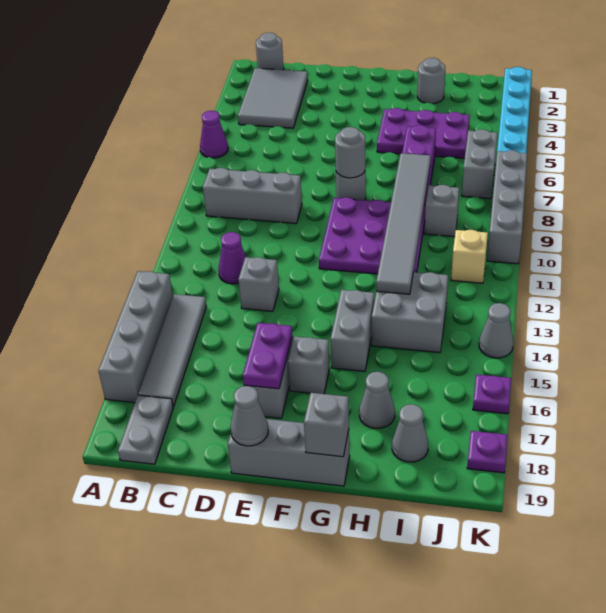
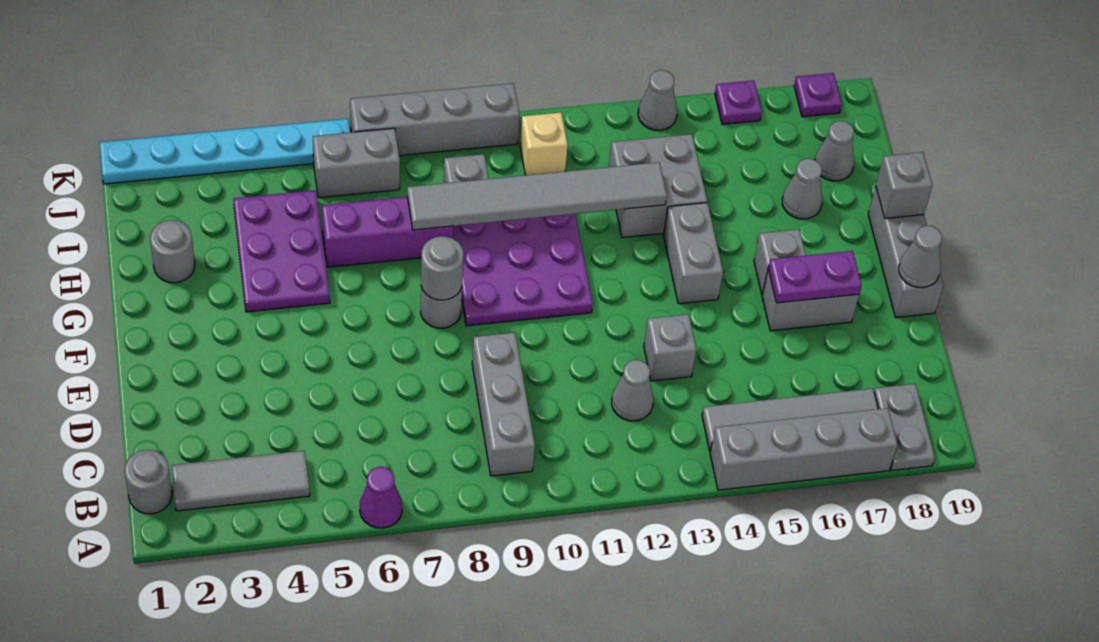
grey tile B2:C4 level 1 -> grey tile B2:B4 level 1
grey plate B18:B19 level 1 -> grey plate A18:B18 level 1
purple cone C12 level 1 -> grey cone C12 level 1
grey brick G14:G15 level 1 -> grey brick F14:G14 level 1

